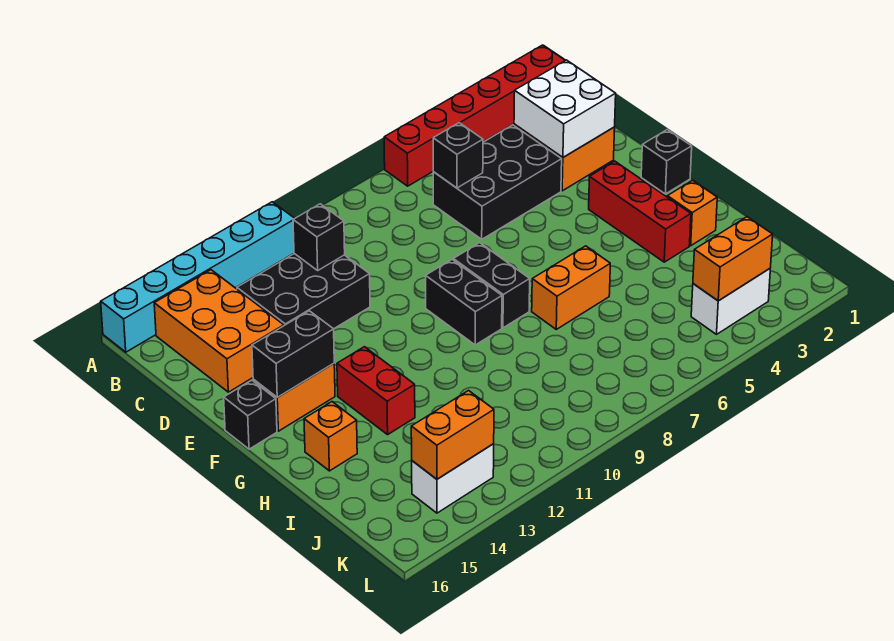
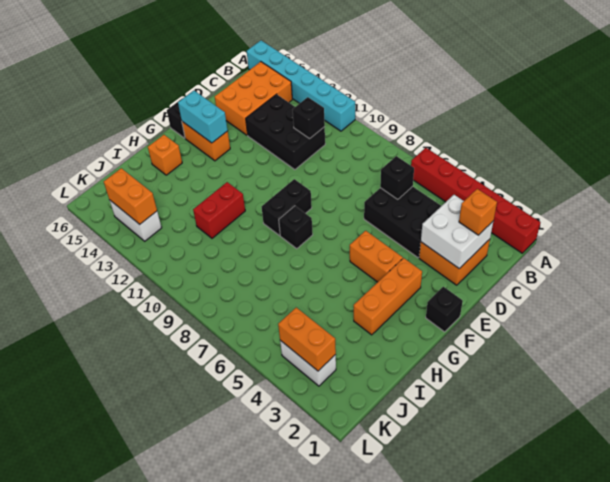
red brick F3:H3 level 1 -> orange brick F3:H3 level 1
black brick F8:G8 level 1 -> black brick G8 level 1
black brick F14:F15 level 2 -> cyan brick F14:F15 level 2
red brick G13:H13 level 1 -> red brick H11:I11 level 1
orange brick H2 level 1 -> orange brick C2 level 3
orange brick H6:H7 level 1 -> orange brick F4:F5 level 1

